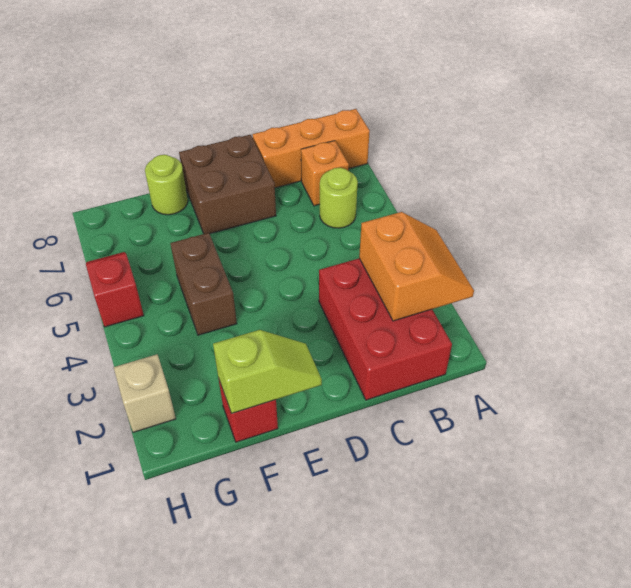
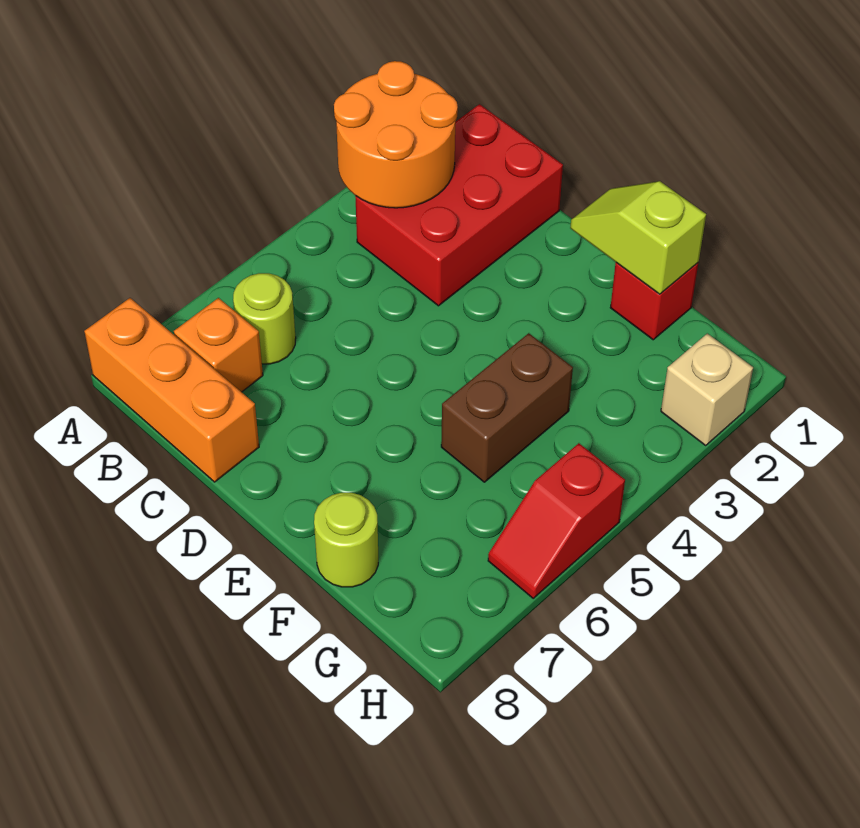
orange slope A2:B3 level 2 top B -> orange round brick A2:B3 level 2
brown brick D7:E8 level 1 -> none

